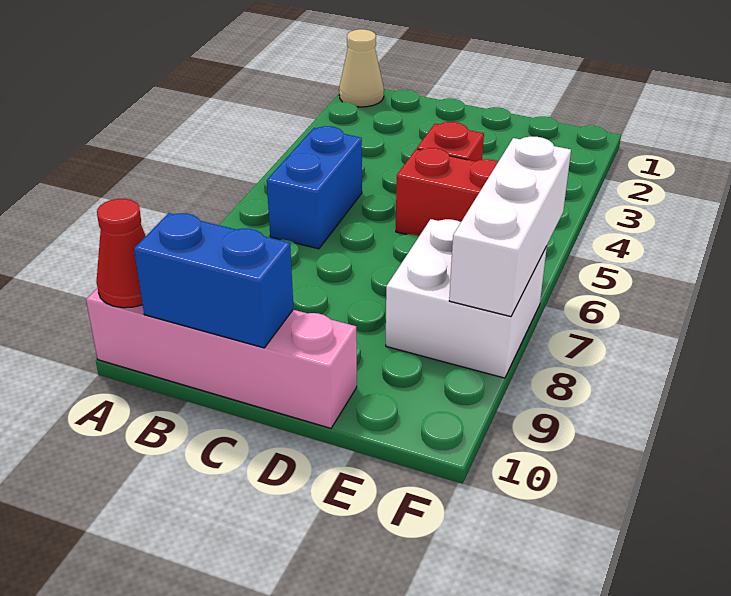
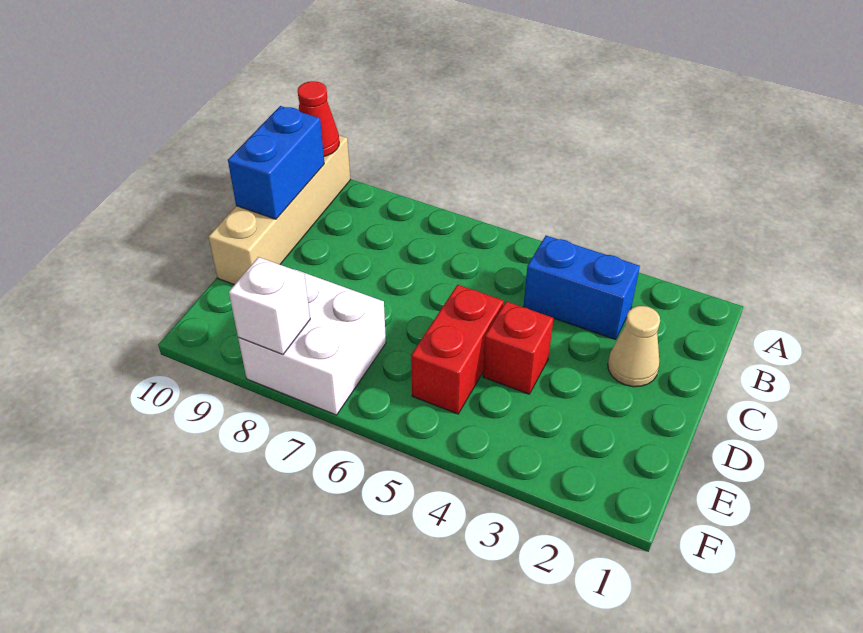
tan cone A1 level 1 -> tan cone C2 level 1
pink brick A10:D10 level 1 -> tan brick A10:D10 level 1
blue brick B5:B6 level 1 -> blue brick B3:B4 level 1
white brick F6:F8 level 2 -> white brick F8 level 2

